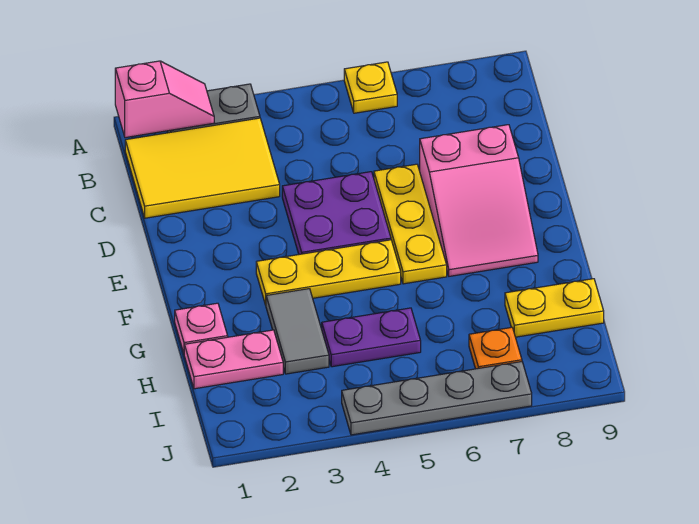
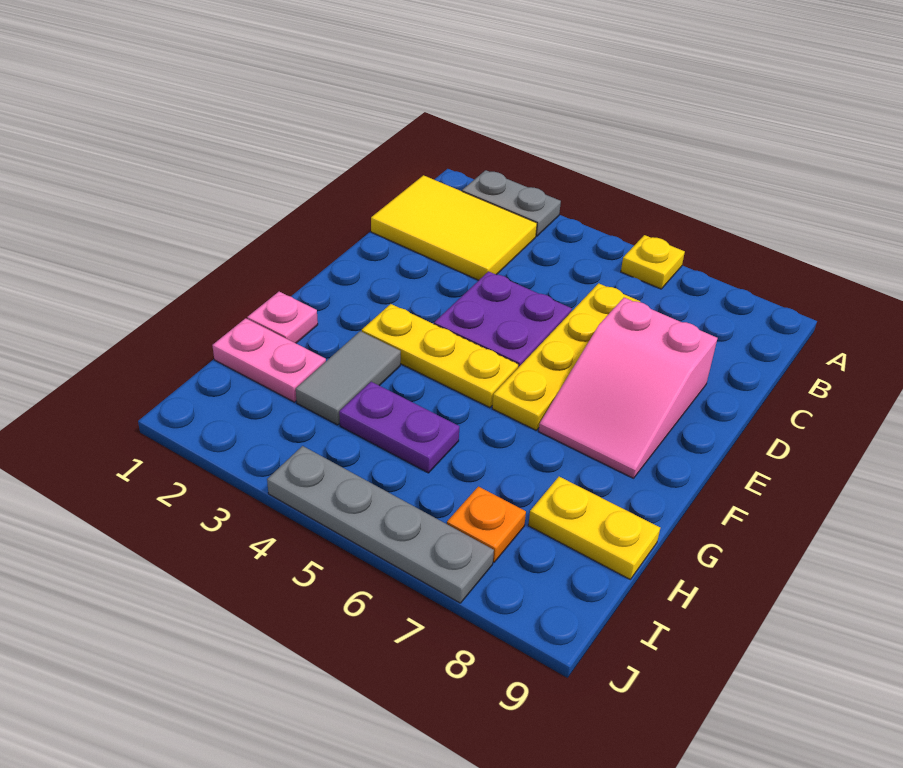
pink slope A1:A2 level 2 top 1 -> none
yellow plate D6:F6 level 1 -> yellow plate C6:F6 level 1

